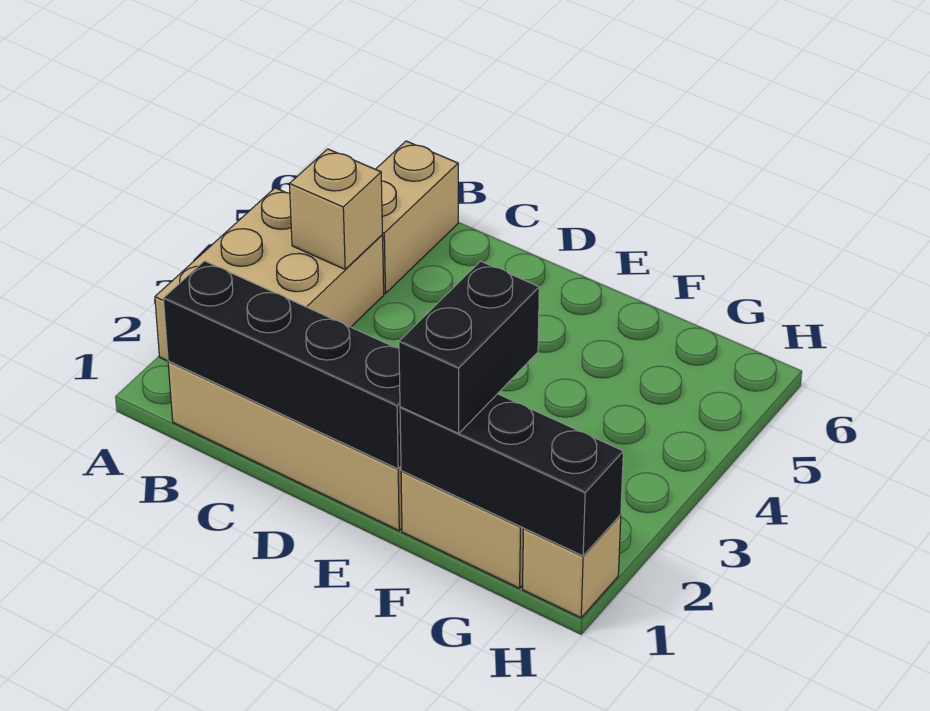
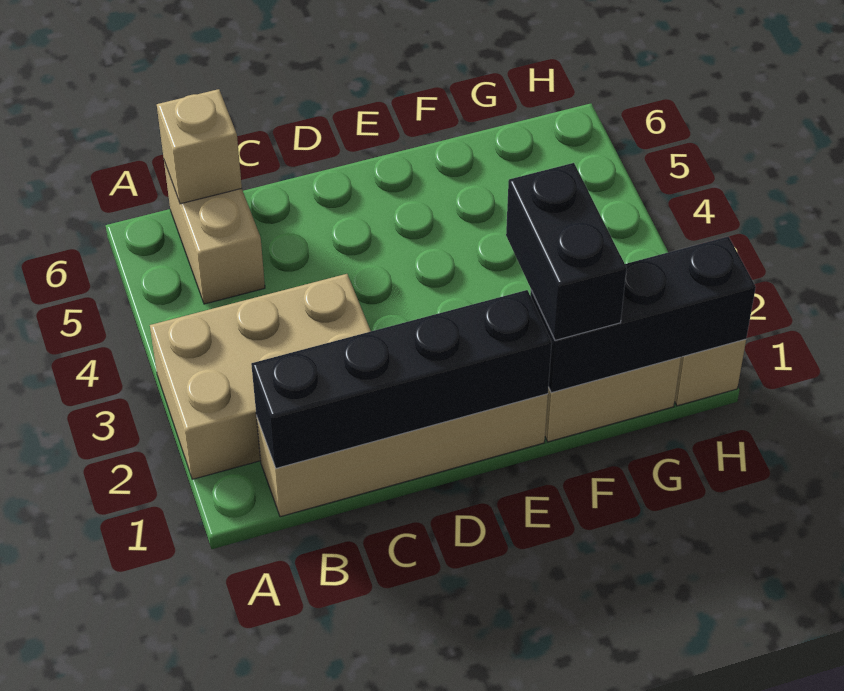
tan brick A2:B4 level 1 -> tan brick A2:C3 level 1
tan brick B4 level 2 -> tan brick B6 level 2

